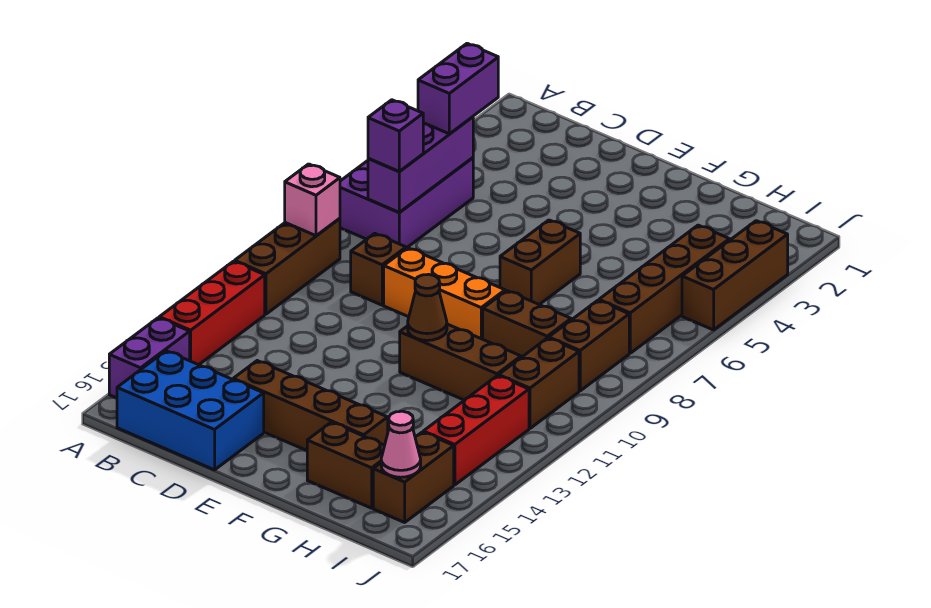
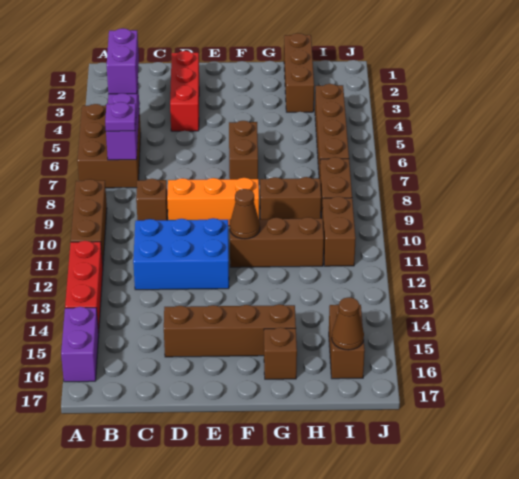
purple brick A5:B7 level 1 -> brown brick A5:B7 level 1
pink brick A9 level 2 -> none
purple brick B7 level 3 -> purple plate B7 level 3
blue brick B16:D17 level 1 -> blue brick C11:E12 level 1
brown brick G16:H16 level 1 -> brown brick G16 level 1
red brick I12:I14 level 1 -> red brick D2:D4 level 1
pink cone I16 level 2 -> brown cone I16 level 2
brown brick J3:J5 level 1 -> brown brick H1:H3 level 1

